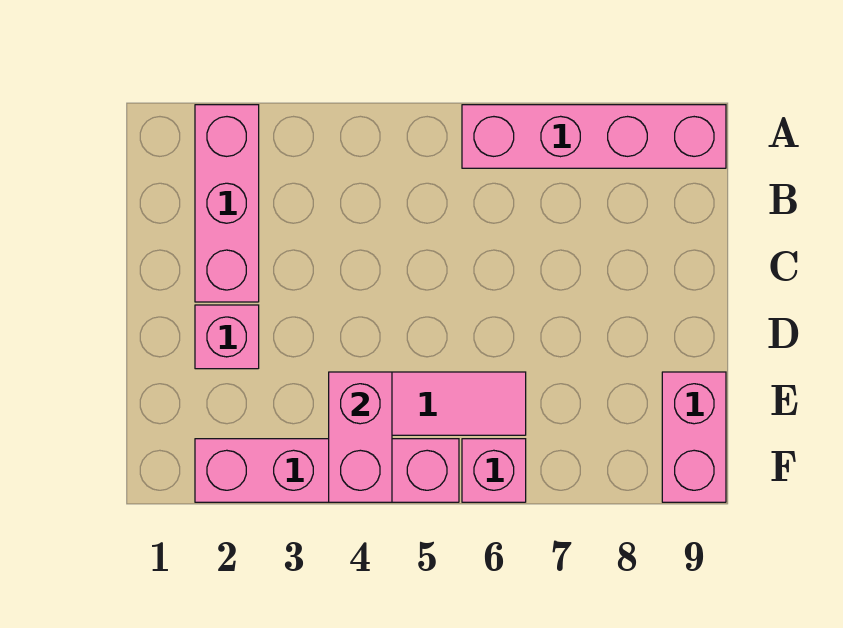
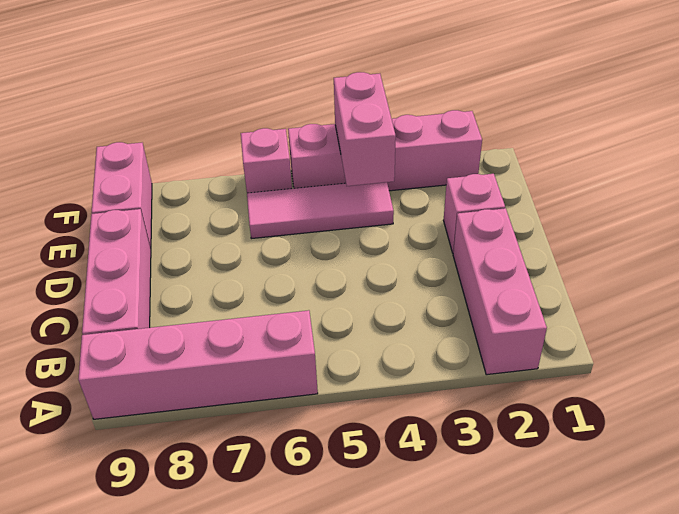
none -> pink brick B9:D9 level 1

